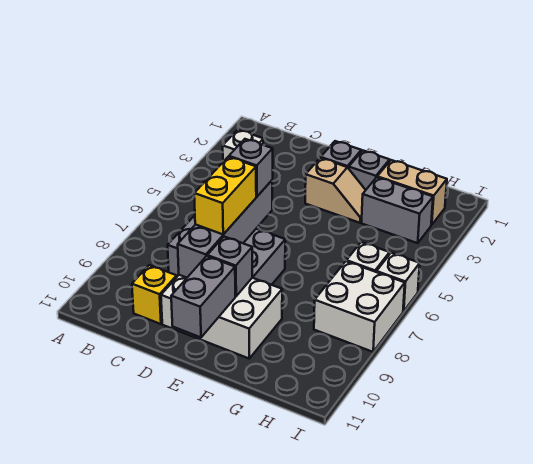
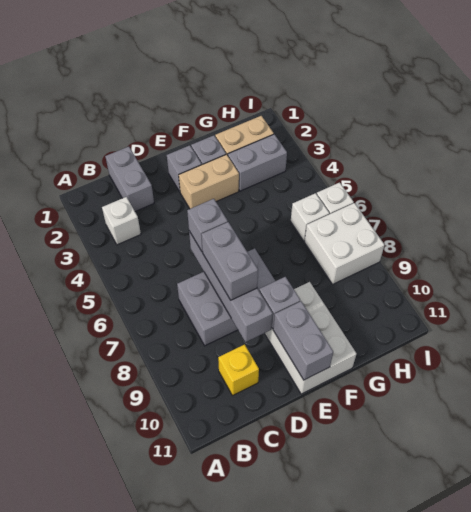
none -> grey brick C1:C2 level 1
yellow brick D7:D8 level 3 -> grey brick D7:D8 level 3
white brick D9:F10 level 1 -> white brick E9:F11 level 1
tan slope E3:F3 level 1 top E -> tan brick E3:F3 level 1

